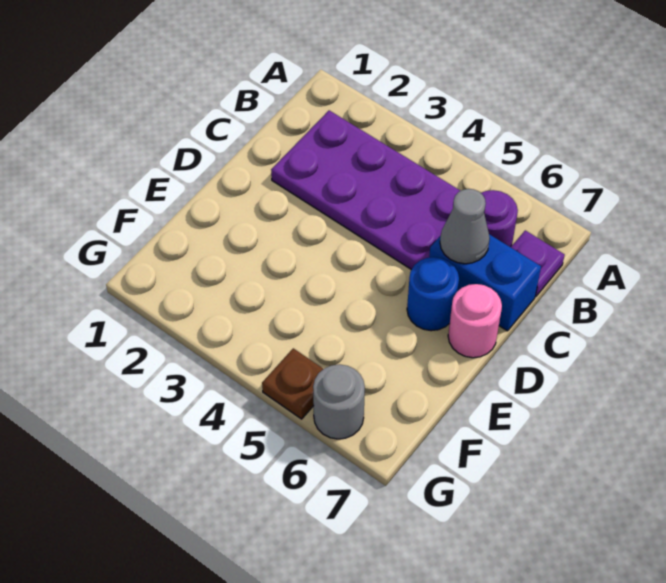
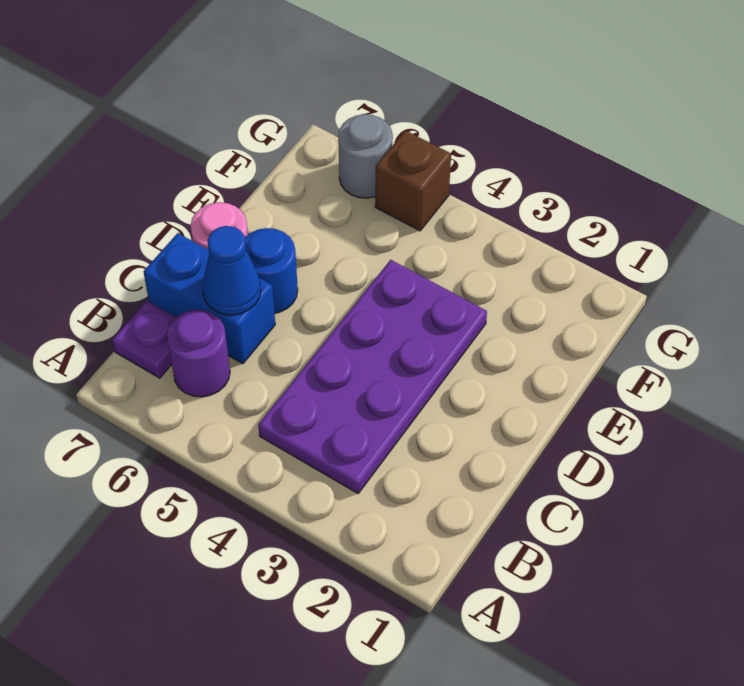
purple plate B2:C5 level 1 -> purple plate B3:E4 level 1
grey cone C6 level 2 -> blue cone C6 level 2
brown plate G5 level 1 -> brown brick G5 level 1

